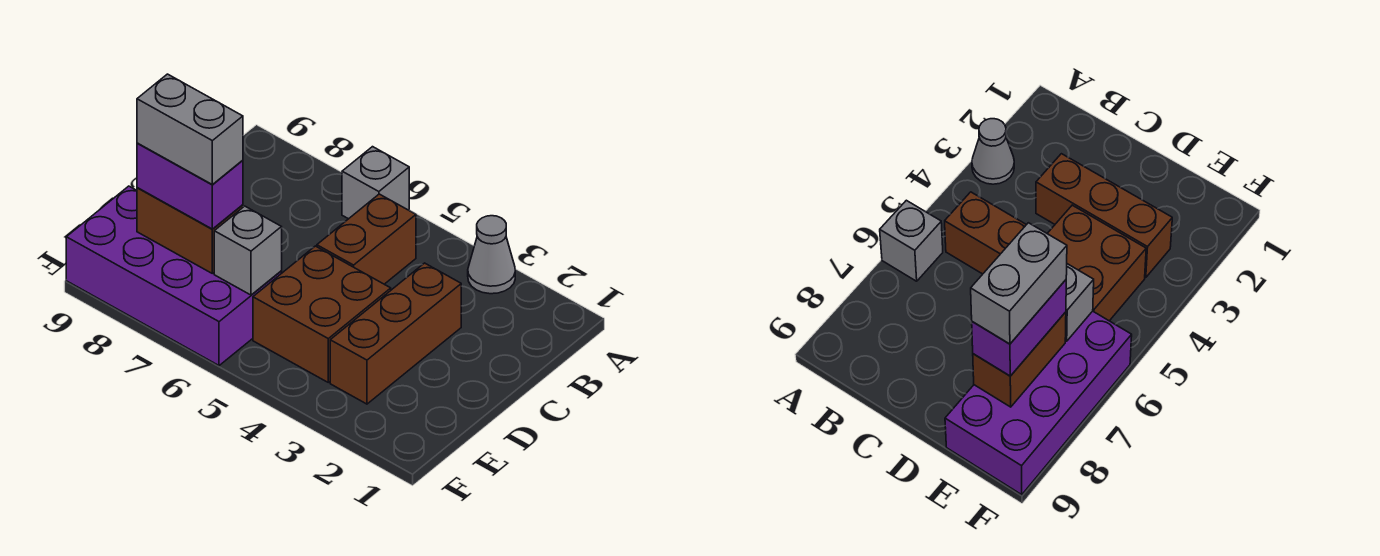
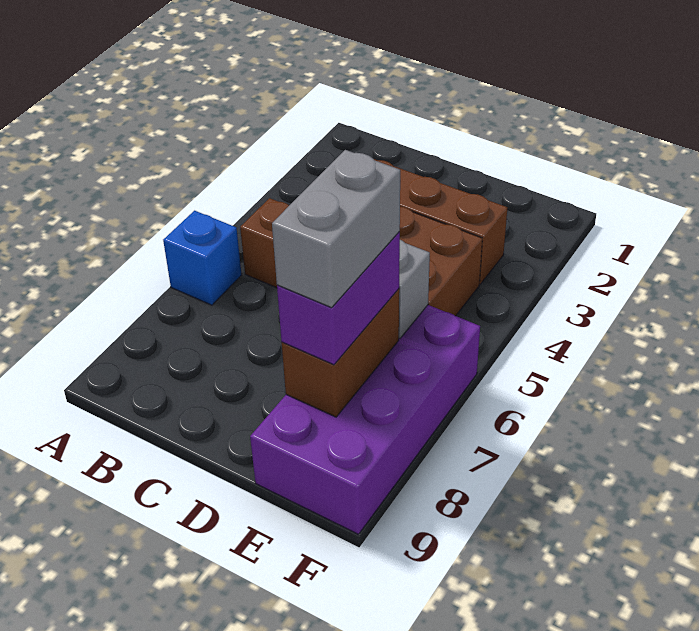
grey cone A3 level 1 -> none
grey brick A6 level 1 -> blue brick A6 level 1

